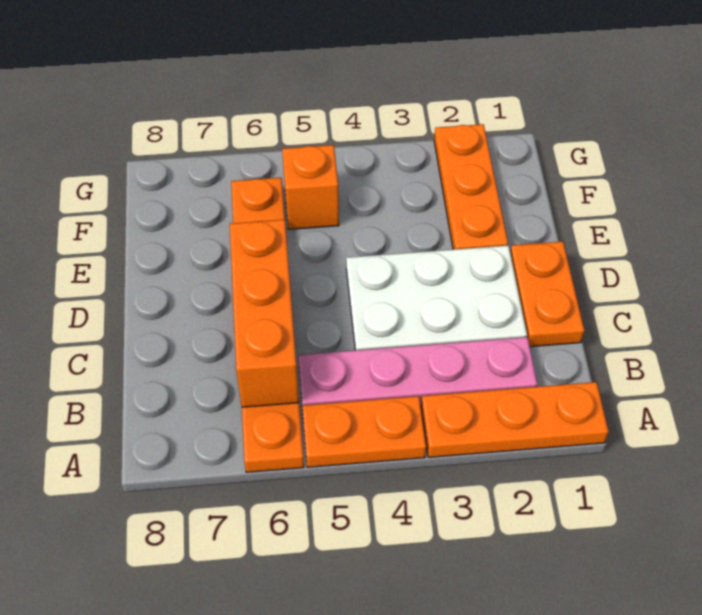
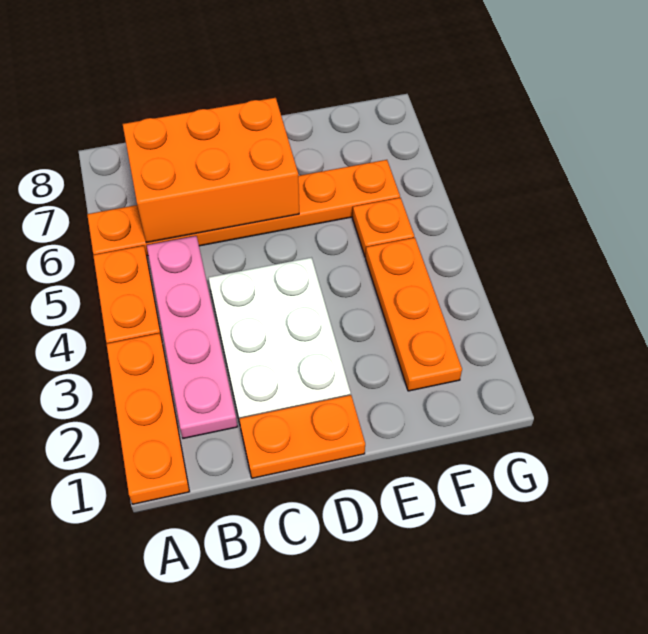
orange brick B6:D6 level 2 -> orange brick B6:D7 level 2
orange plate E2:G2 level 1 -> orange plate F2:F4 level 1
orange brick F5 level 1 -> orange plate F5 level 1

